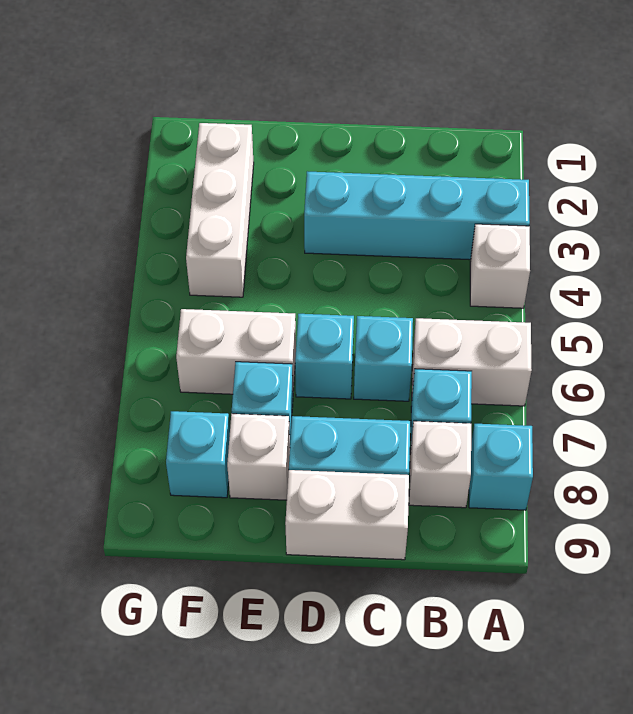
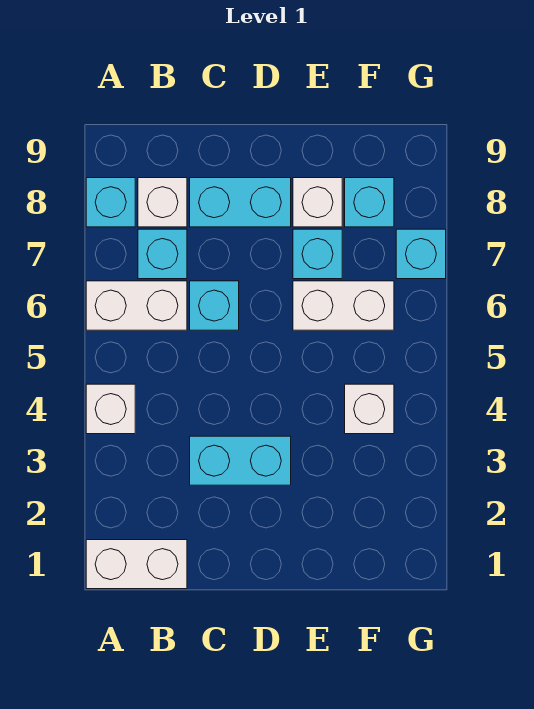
cyan brick A3:D3 level 1 -> cyan brick C3:D3 level 1
white brick C9:D9 level 1 -> white brick A1:B1 level 1
cyan brick D6 level 1 -> cyan brick G7 level 1
white brick F2:F4 level 1 -> white brick F4 level 1

